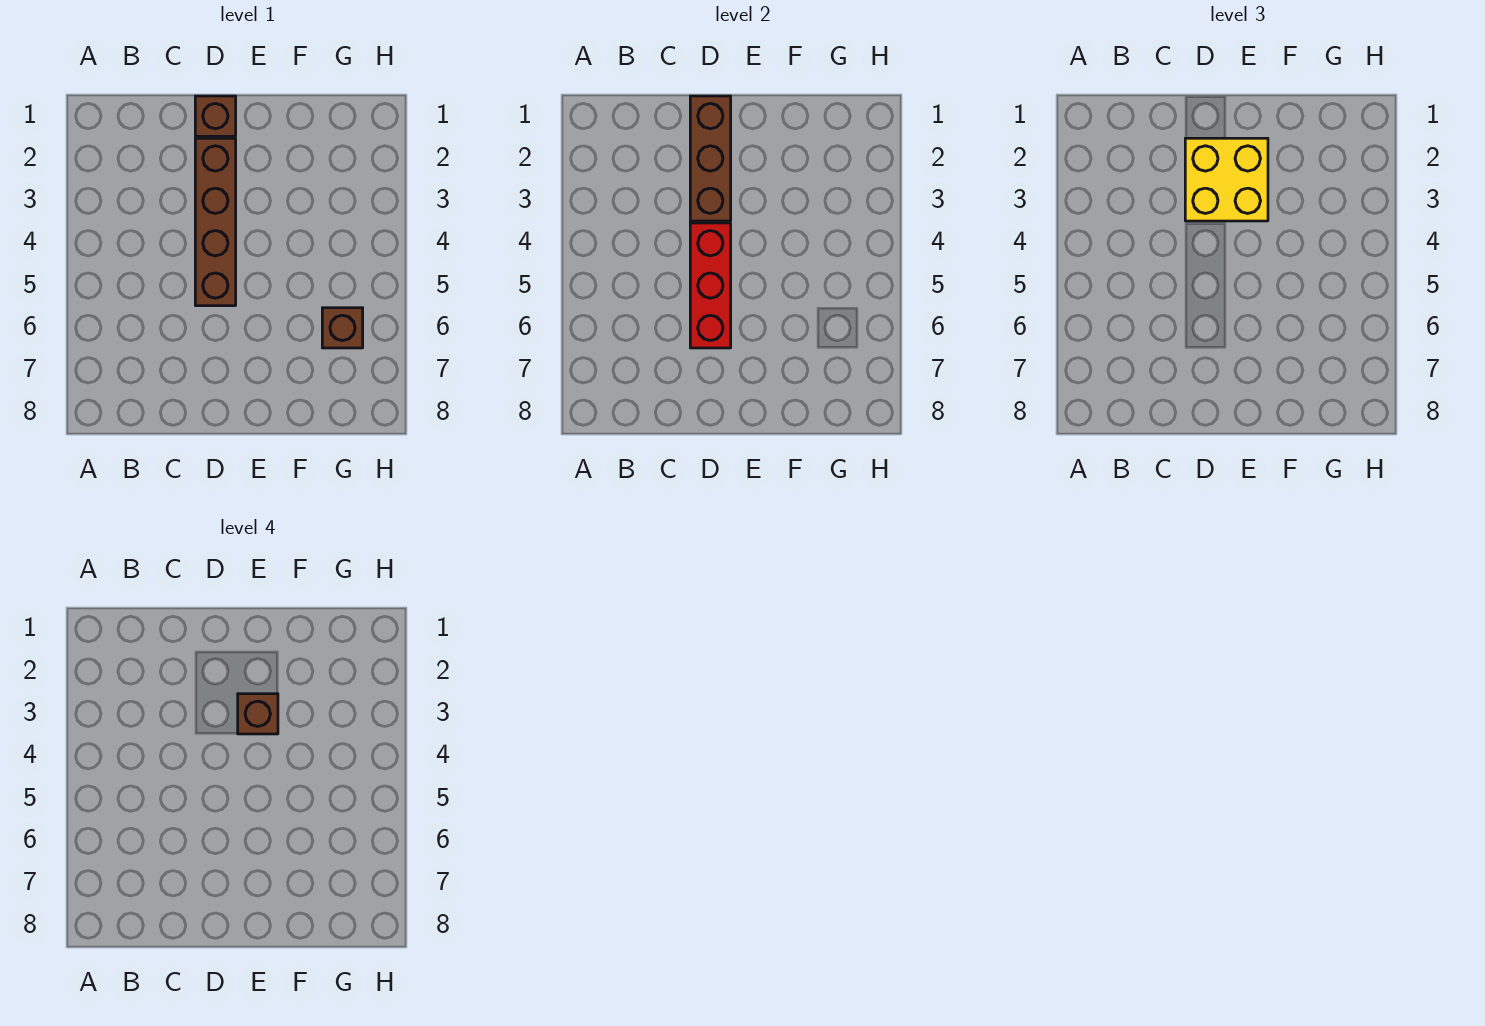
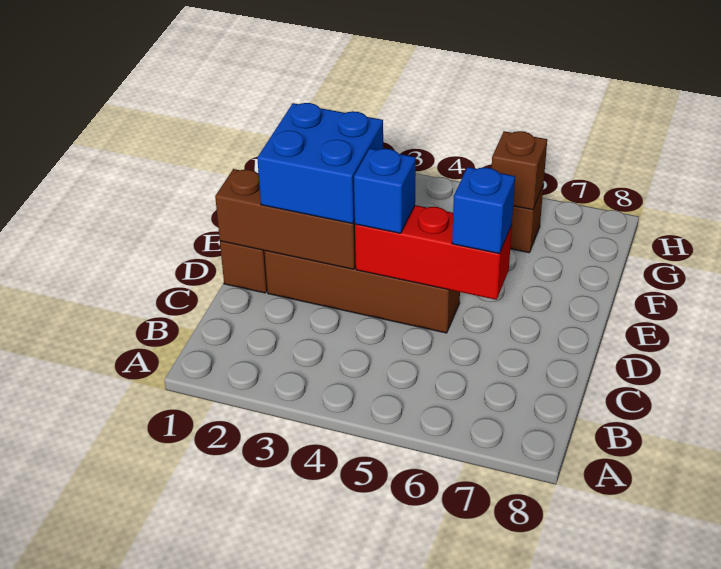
yellow brick D2:E3 level 3 -> blue brick D2:E3 level 3
none -> blue brick D4 level 3
none -> blue brick D6 level 3
brown brick E3 level 4 -> brown brick G6 level 2

